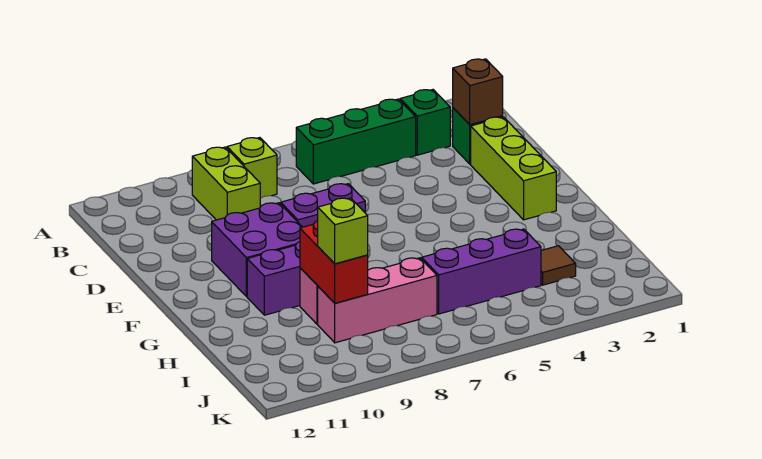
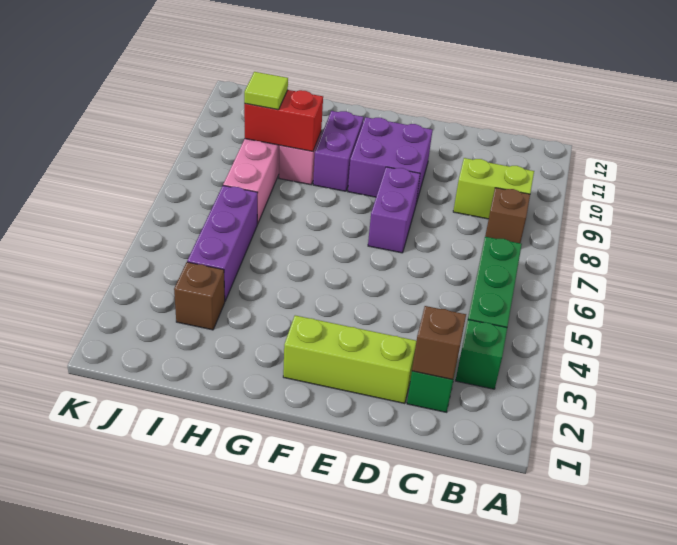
lime brick B8 level 1 -> brown brick B8 level 1
brown tile I3 level 1 -> brown brick I3 level 1
lime brick I9 level 3 -> lime tile I9 level 3

